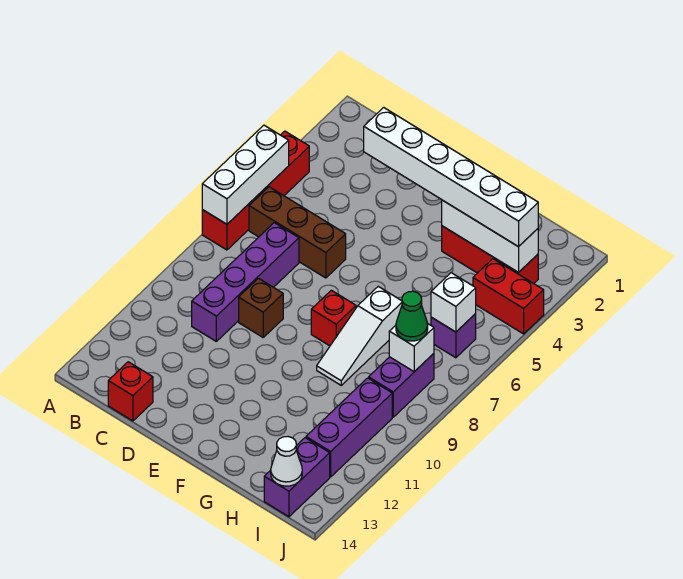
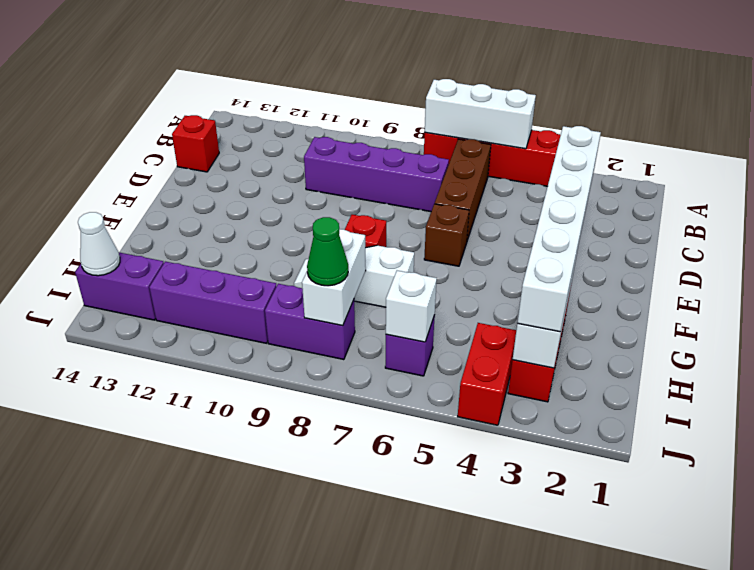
brown brick D9 level 1 -> brown brick E6 level 1
white brick I8 level 2 -> white brick H8:I8 level 2

